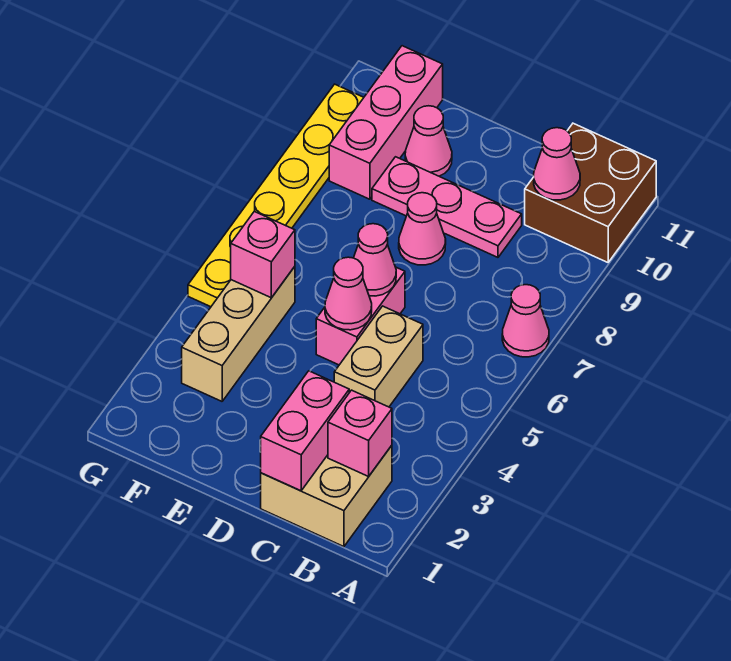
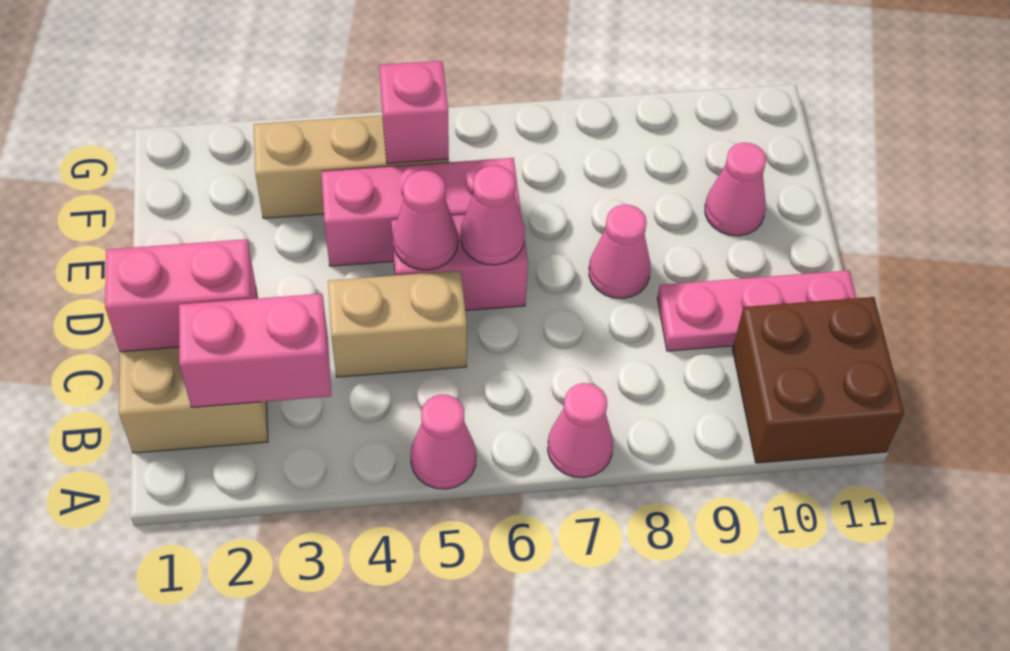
pink brick B2 level 2 -> pink brick B2:B3 level 2
pink cone B10 level 2 -> pink cone A5 level 1
pink plate C9:E9 level 1 -> pink plate C9:C11 level 1
pink brick F9:F11 level 1 -> pink brick E4:E6 level 1
yellow plate G5:G10 level 1 -> none

